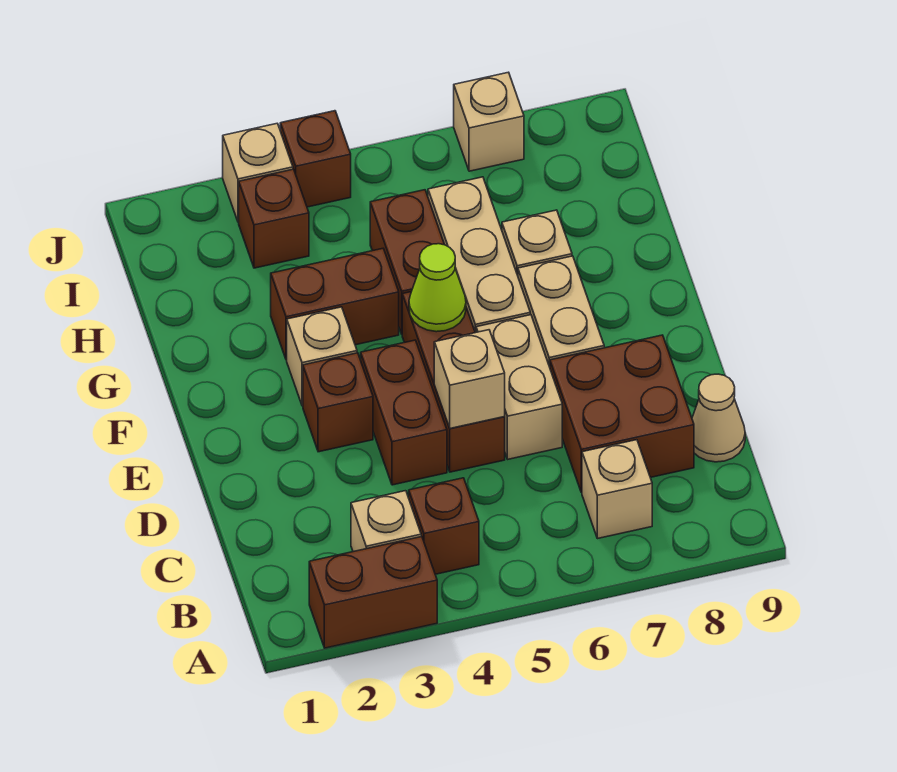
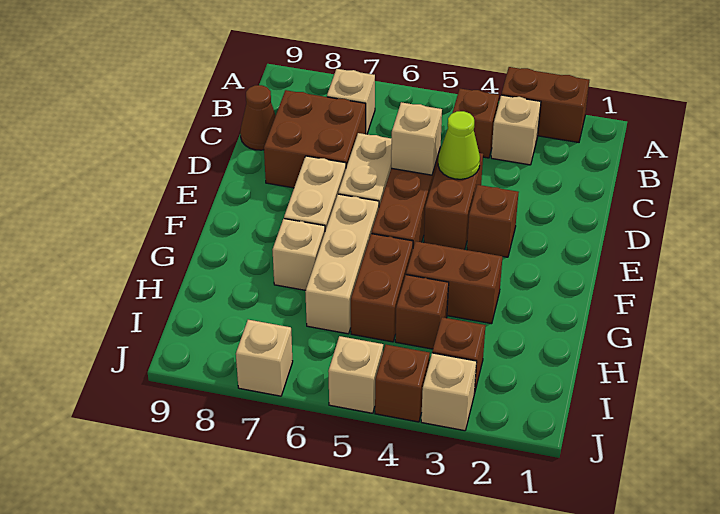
tan cone C9 level 1 -> brown cone C9 level 1
tan brick F3 level 1 -> tan brick J5 level 1
lime cone F5 level 2 -> lime cone D4 level 2
none -> brown brick H4 level 1

